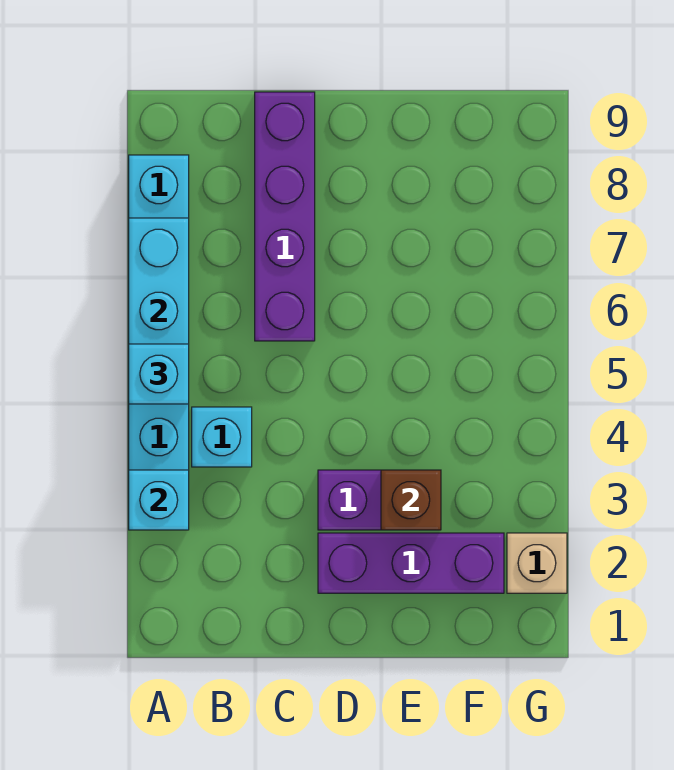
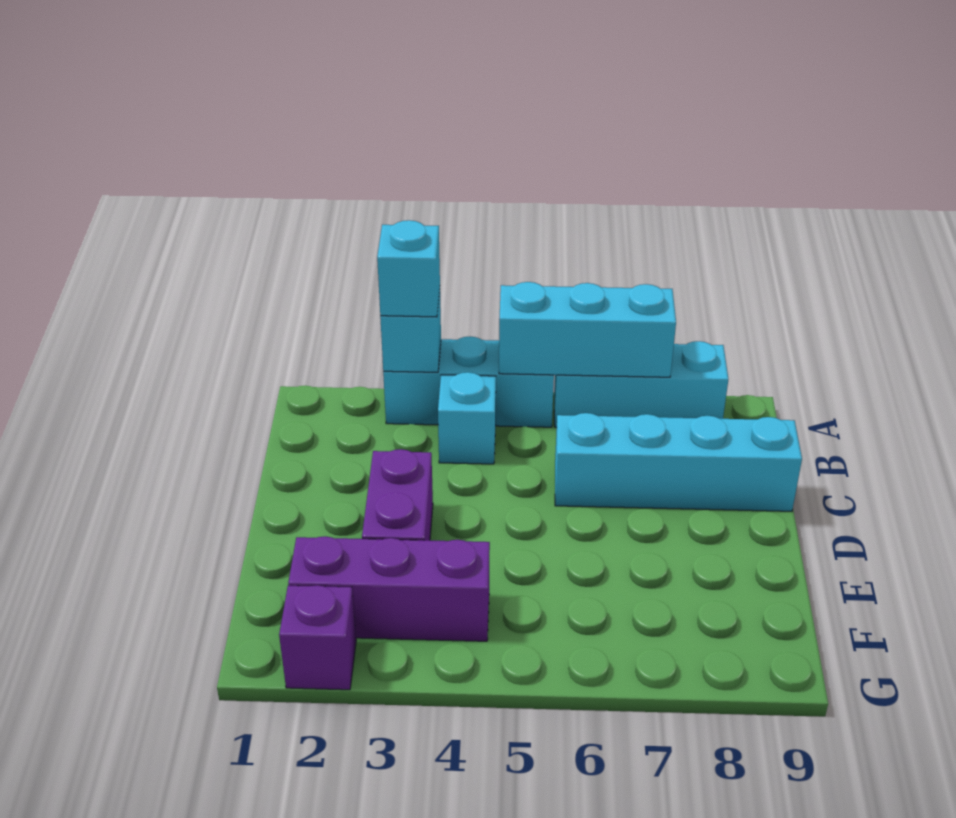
cyan brick A5 level 3 -> cyan brick A3 level 3
purple brick C6:C9 level 1 -> cyan brick C6:C9 level 1
purple brick D2:F2 level 1 -> purple brick F2:F4 level 1
brown brick E3 level 2 -> none
tan brick G2 level 1 -> purple brick G2 level 1

